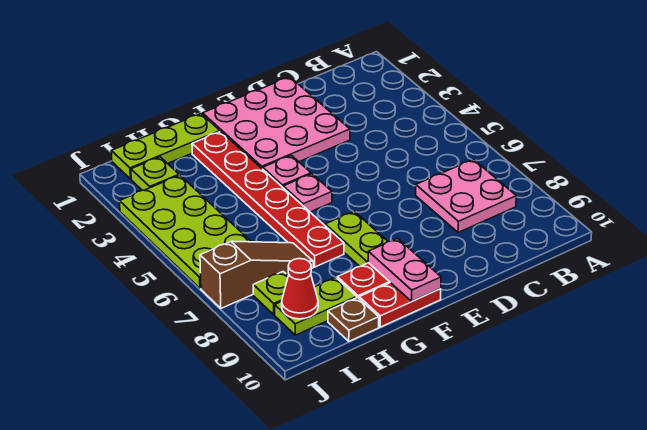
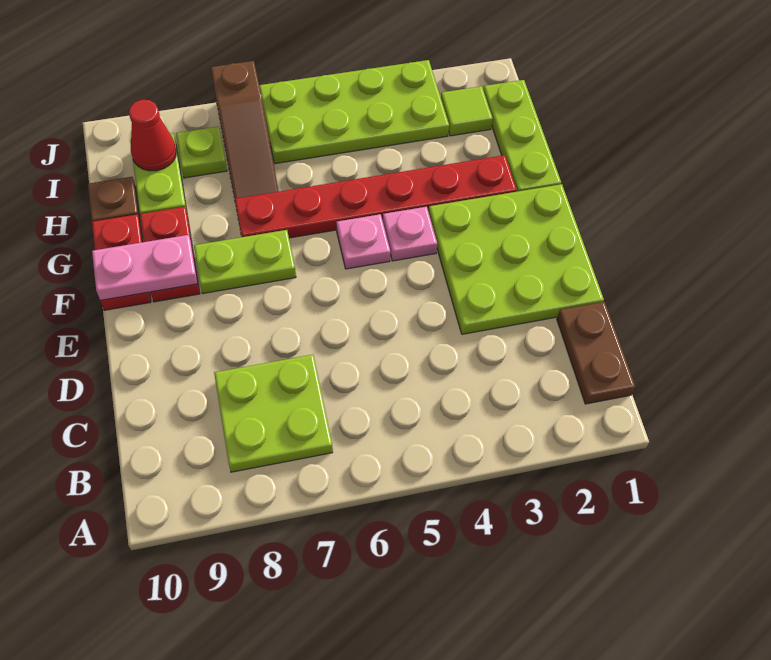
none -> brown plate B1:C1 level 1
pink plate B7:C8 level 1 -> lime plate B7:C8 level 1
pink plate D1:F3 level 1 -> lime plate D1:F3 level 1
lime plate I2 level 1 -> lime tile I2 level 1

